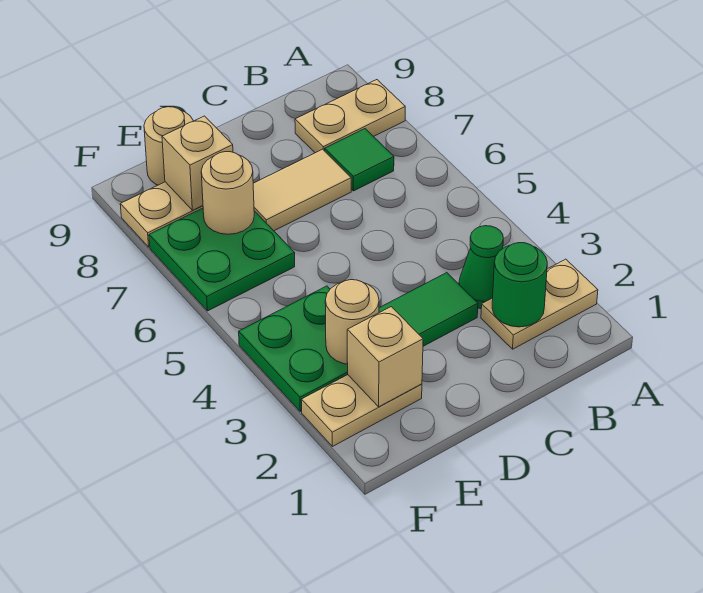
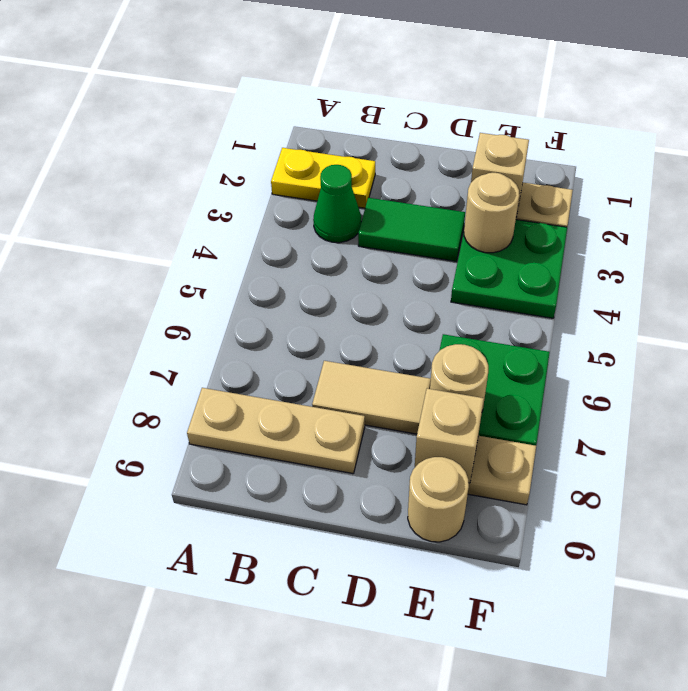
tan plate A2:B2 level 1 -> yellow plate A2:B2 level 1
tan plate A8:B8 level 1 -> tan plate A8:C8 level 1
green round brick B2 level 2 -> none
green tile B7 level 1 -> none

